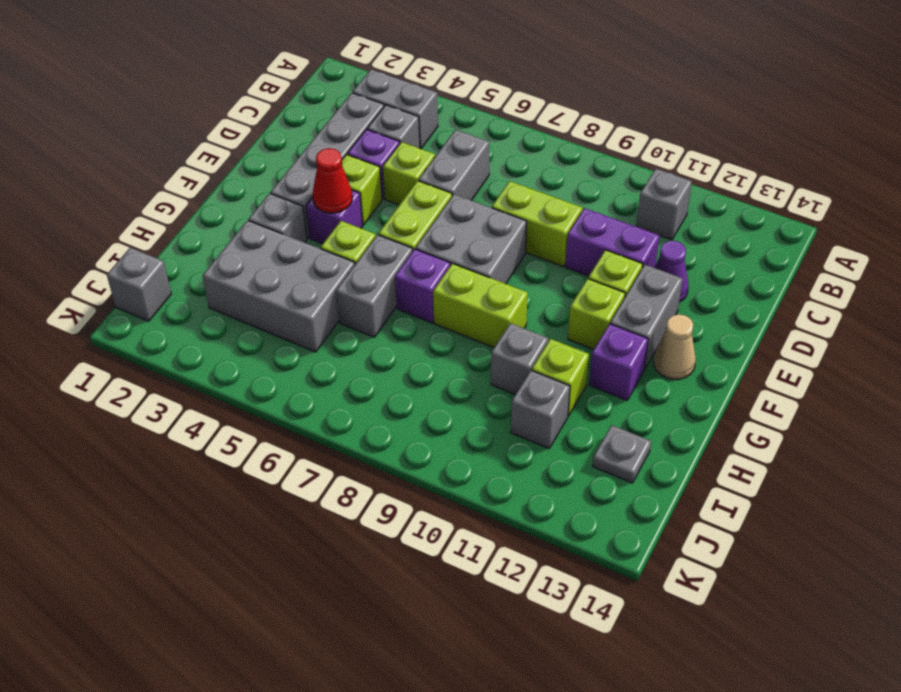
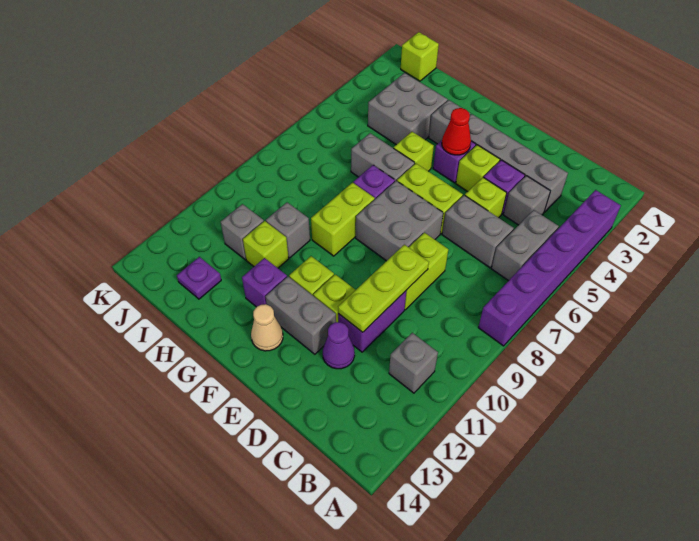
none -> purple brick A3:A8 level 1
grey brick B3:B4 level 1 -> grey brick B5:B6 level 1
none -> lime plate D9:D11 level 2
grey brick H3:I5 level 1 -> grey brick H3:I4 level 1
grey plate I13 level 1 -> purple plate I13 level 1
grey brick J1 level 1 -> lime brick J1 level 1

